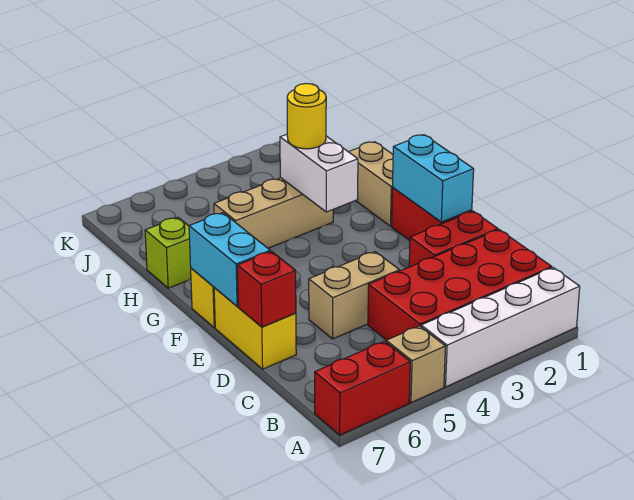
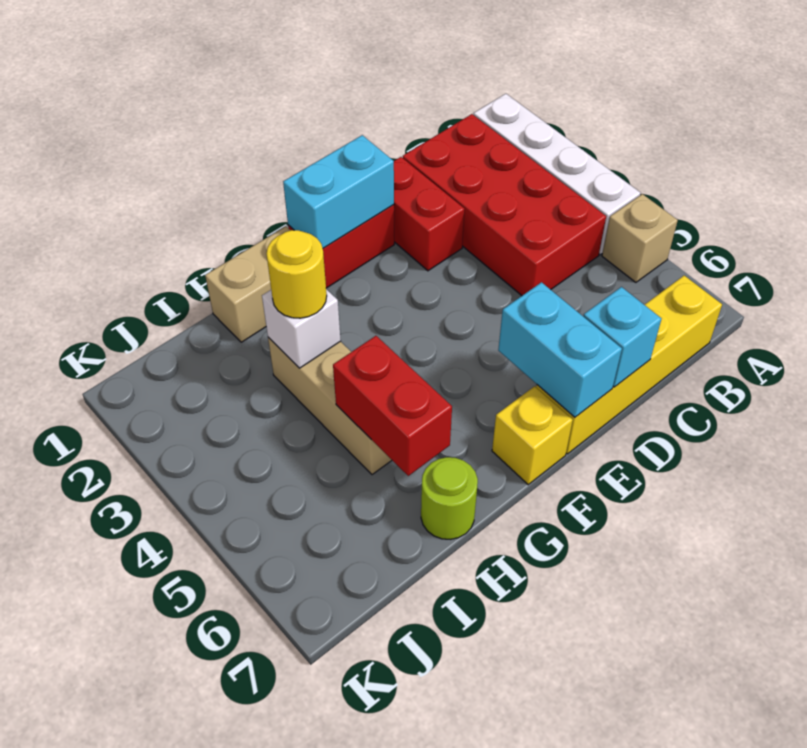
red brick A6:A7 level 1 -> red brick H5:H6 level 2
tan brick D4:D5 level 1 -> none
yellow brick D7:E7 level 1 -> yellow brick B7:E7 level 1
red brick D7 level 2 -> cyan brick D7 level 2
cyan brick E7:F7 level 2 -> cyan brick E6:E7 level 2
white brick G3:H3 level 2 -> white brick H3 level 2
lime brick H7 level 1 -> lime round brick H7 level 1

